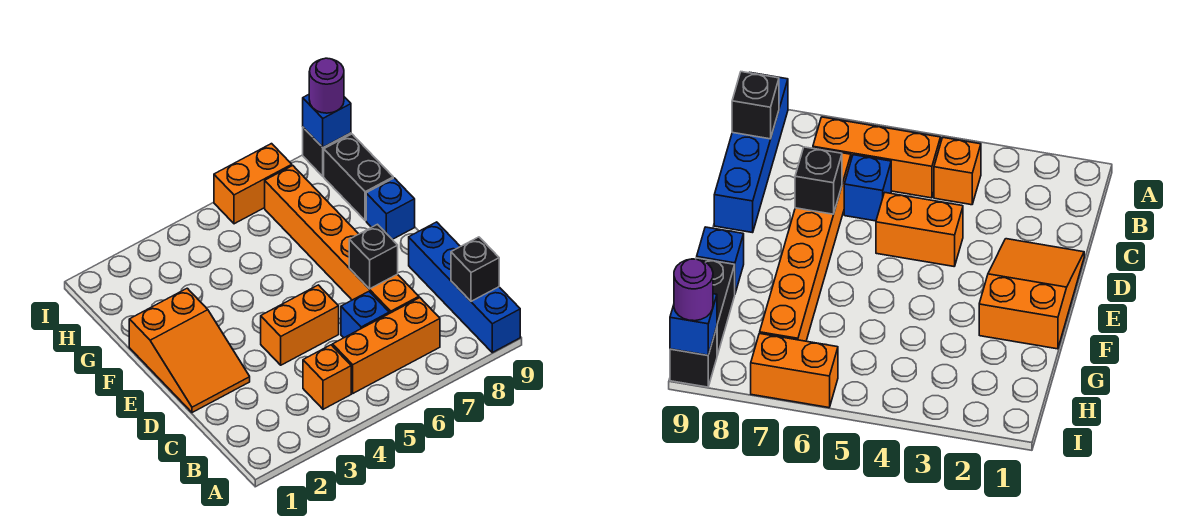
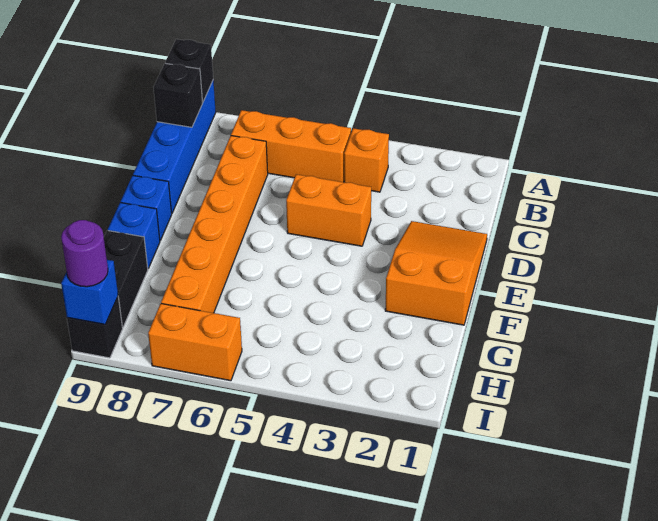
blue brick C6 level 1 -> blue brick E9 level 1
black brick D7 level 2 -> black brick A9 level 2

